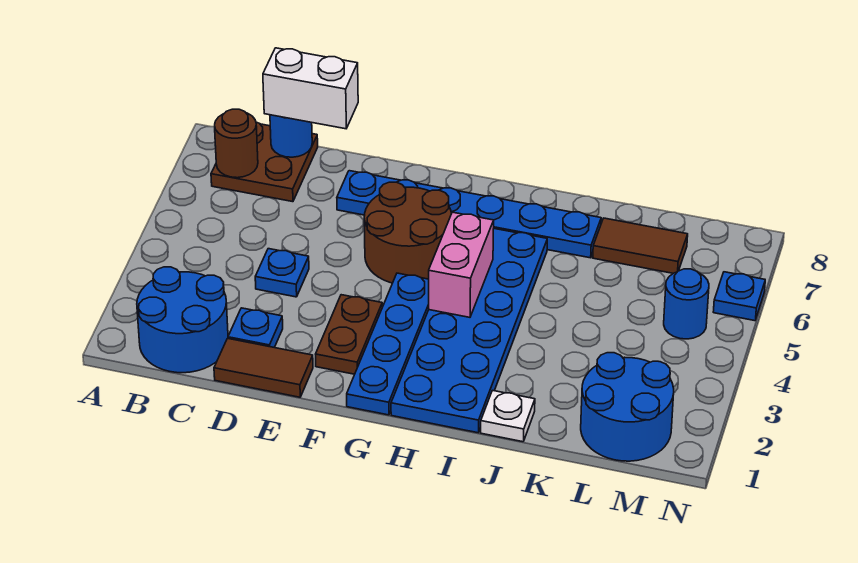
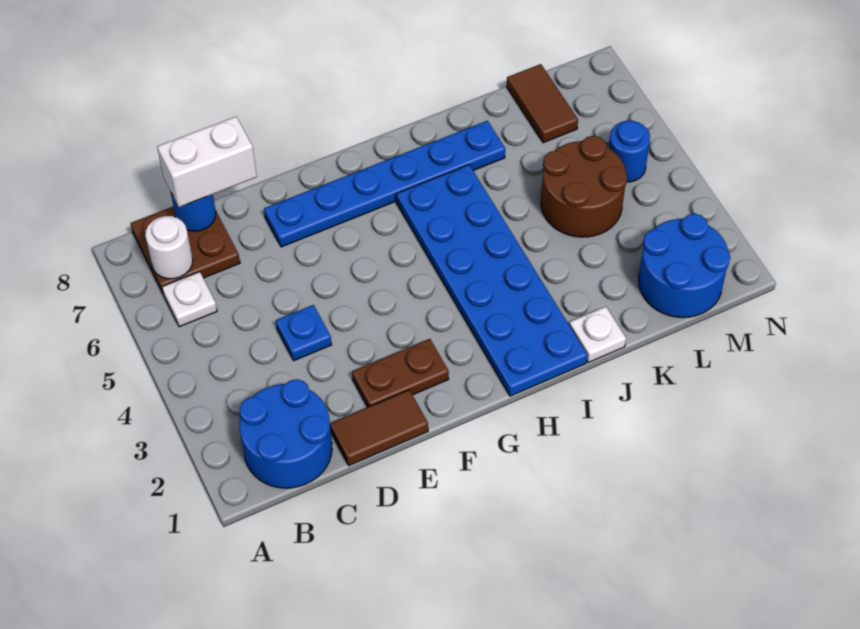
none -> white plate B6 level 1
brown round brick B7 level 2 -> white round brick B7 level 2
blue plate D2 level 1 -> none
brown plate F2:F3 level 1 -> brown plate E2:F2 level 1
brown round brick F5:G6 level 1 -> brown round brick K4:L5 level 1
blue plate G1:G4 level 1 -> none
pink brick H4:H5 level 2 -> none
brown tile K7:L7 level 1 -> brown tile L7:L8 level 1
blue plate N6 level 1 -> none

